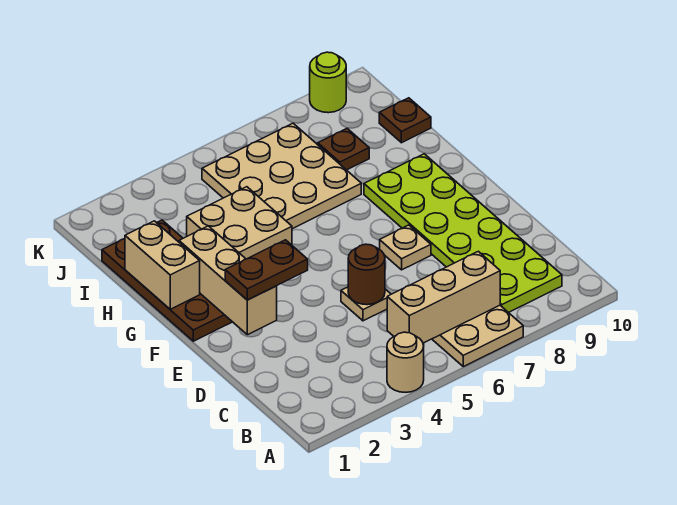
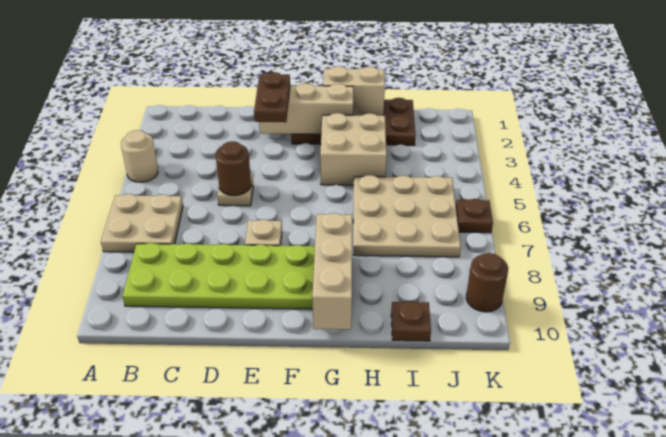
tan brick B5:B7 level 2 -> tan brick G8:G10 level 2
brown plate I8 level 1 -> brown plate K6 level 1
lime round brick K9 level 1 -> brown round brick K9 level 1

